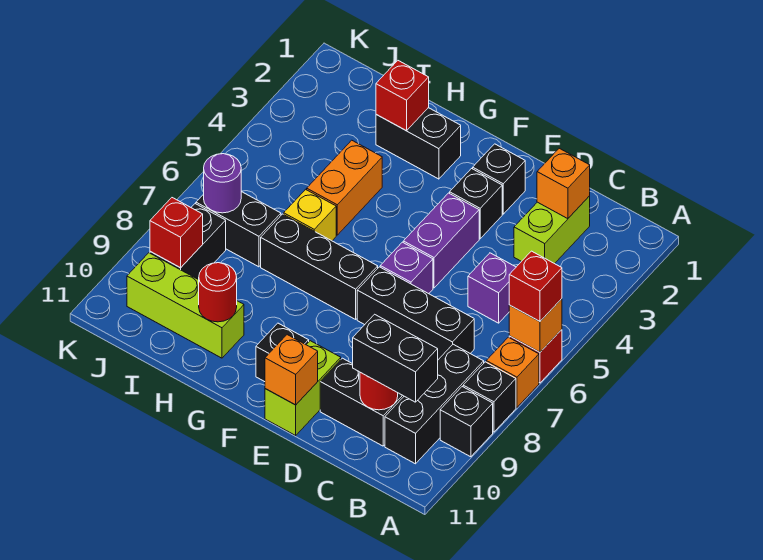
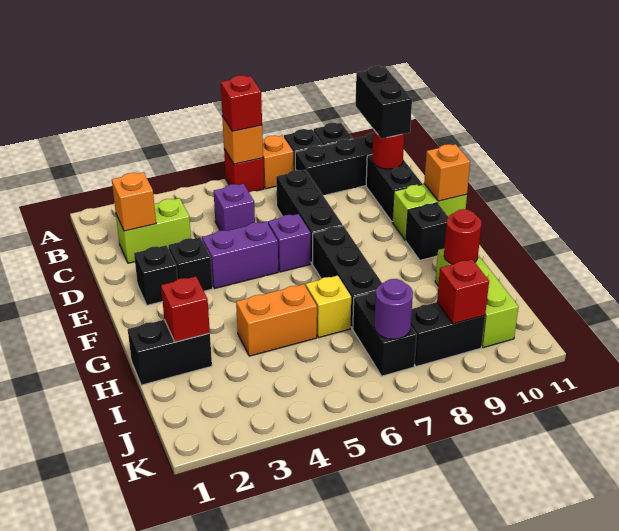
black brick G2:H2 level 1 -> black brick H1:H2 level 1

